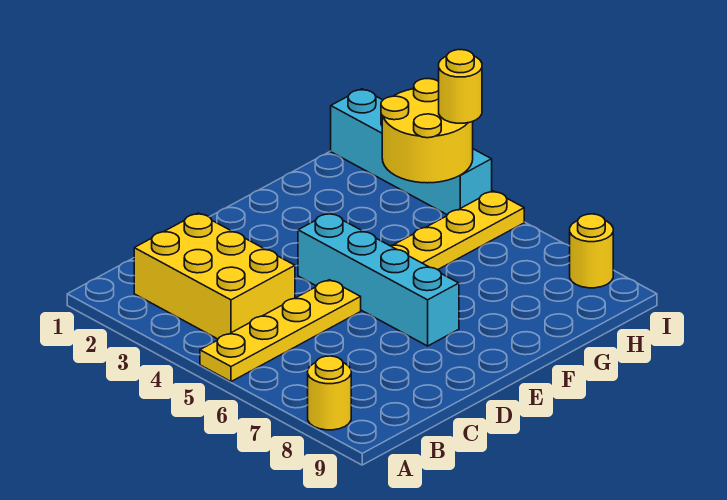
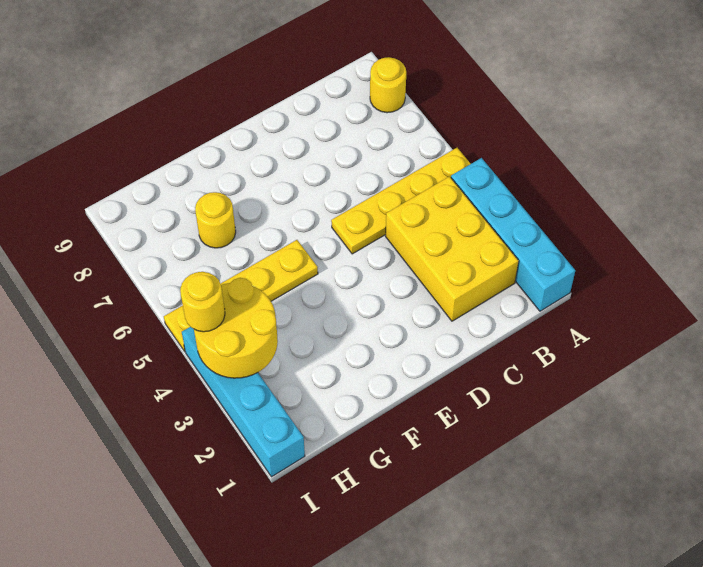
cyan brick E4:E7 level 1 -> cyan brick A1:A4 level 1
yellow round brick I8 level 1 -> yellow round brick G7 level 1

